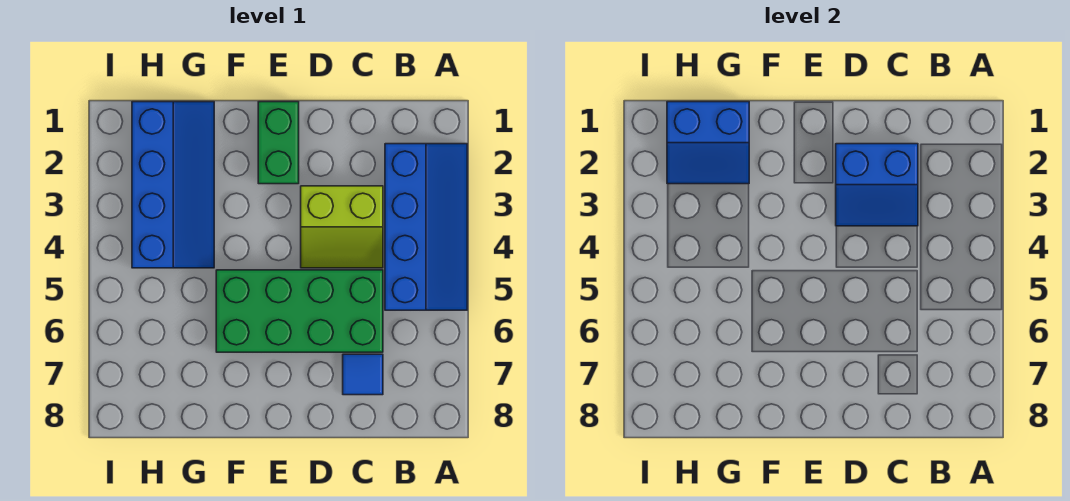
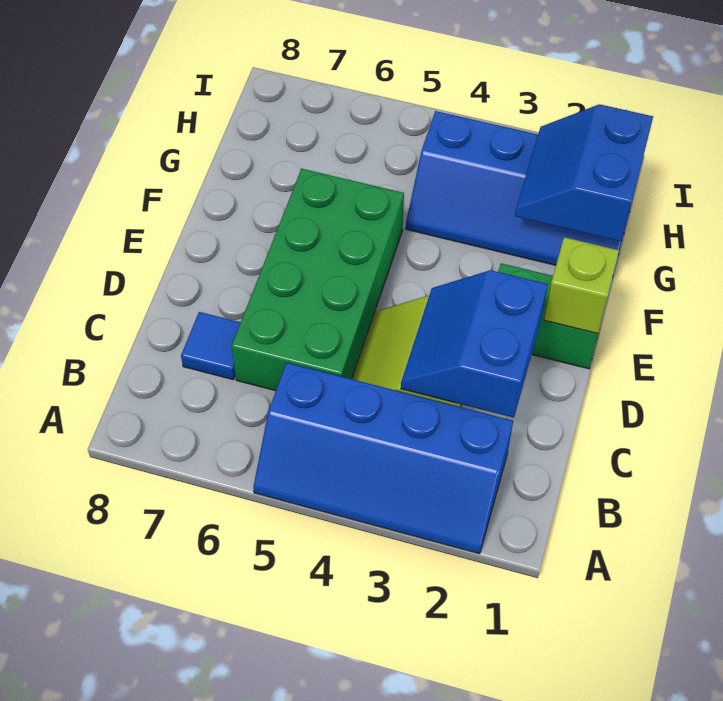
none -> lime brick E1 level 2

